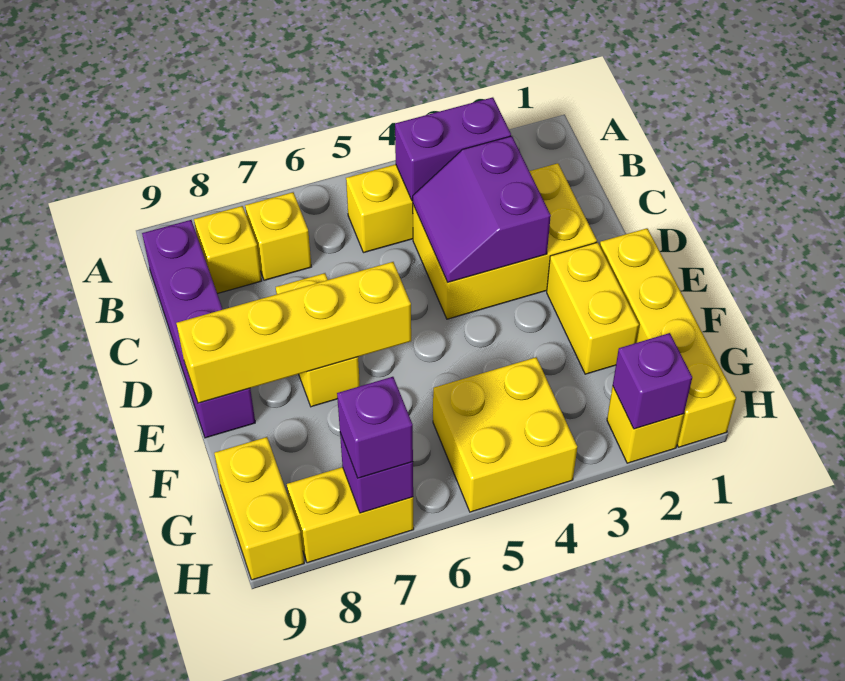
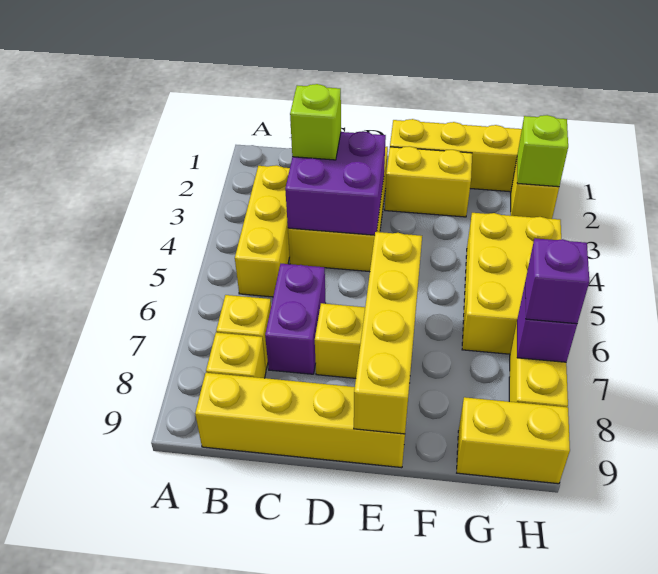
purple brick B3:B4 level 2 -> purple brick C6:C7 level 1
purple brick B9:E9 level 1 -> yellow brick B9:E9 level 1
purple slope C3:D4 level 2 top 3 -> purple brick C3:D4 level 2
none -> lime brick C3 level 3
yellow brick G4:H5 level 1 -> yellow brick G4:H6 level 1
purple brick H2 level 2 -> lime brick H2 level 2

